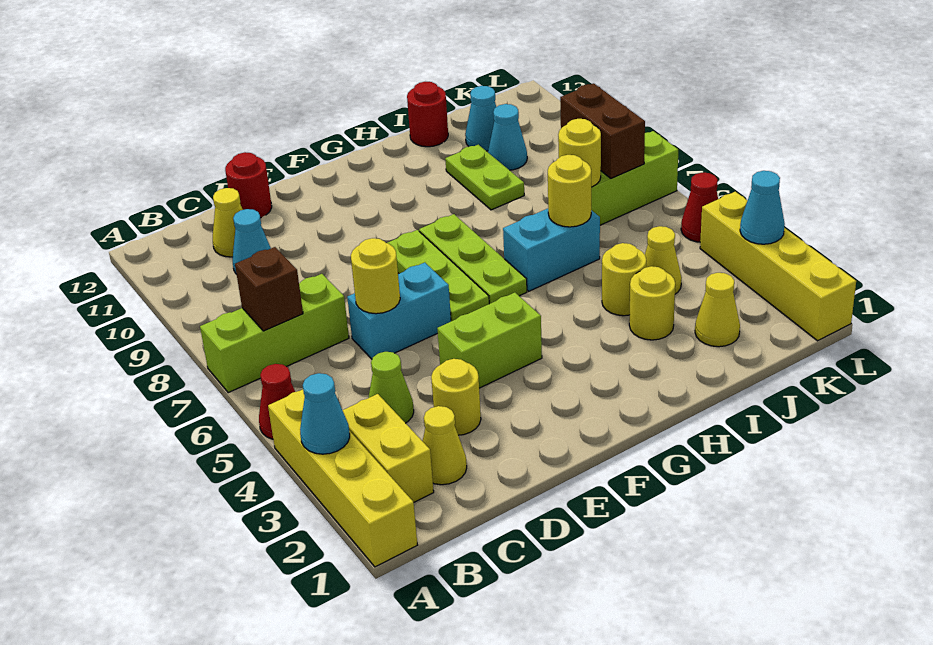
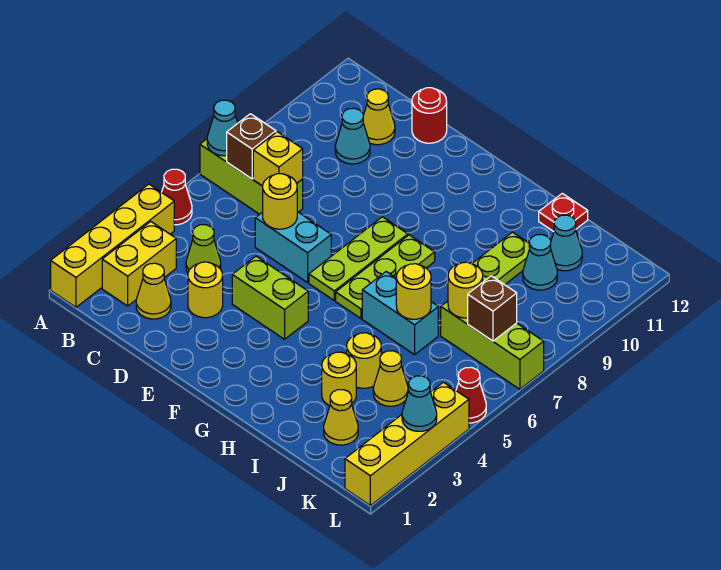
cyan cone A3 level 2 -> cyan cone A7 level 2
none -> yellow brick C7 level 2
red round brick I12 level 1 -> red plate I12 level 1
brown brick K7:K8 level 2 -> brown brick K7 level 2

